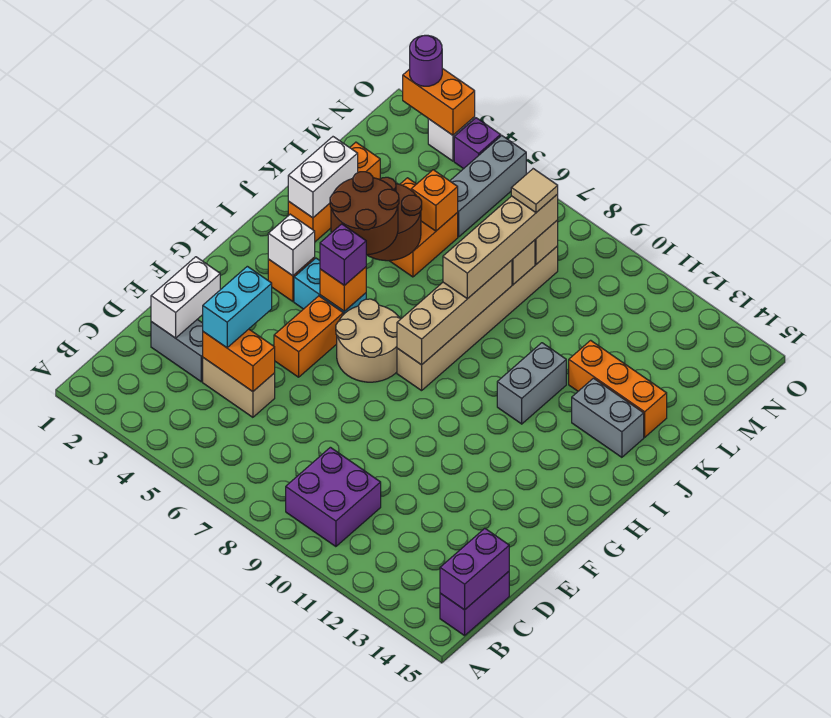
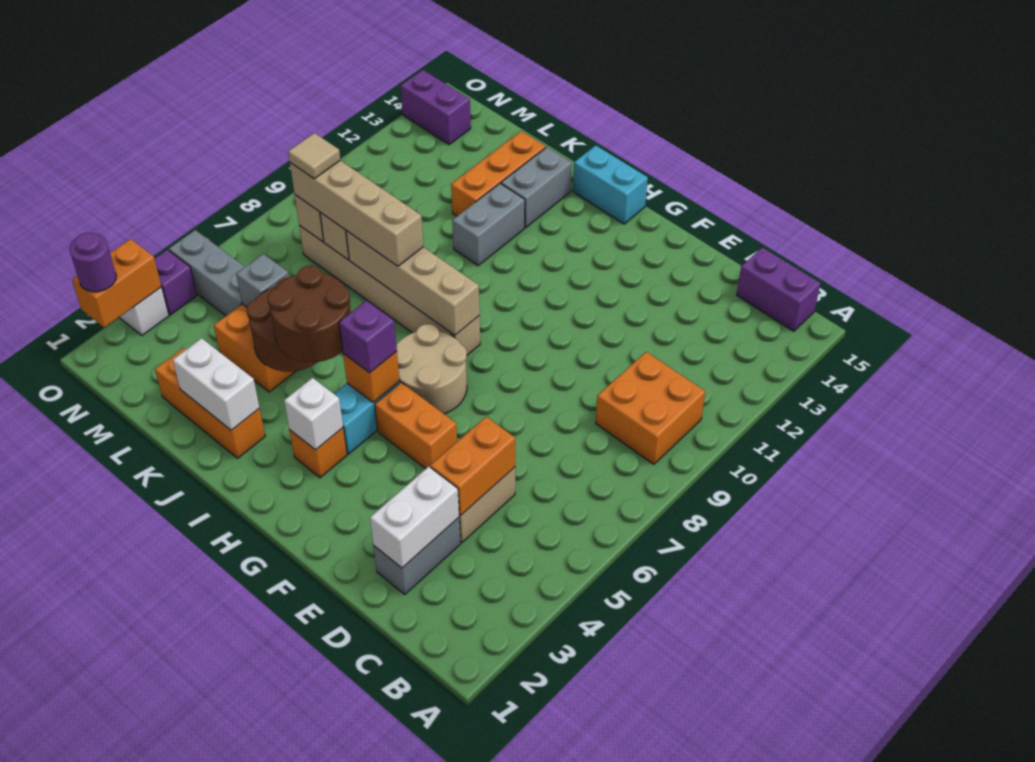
purple brick B9:C10 level 1 -> orange brick B9:C10 level 1
purple brick B15:C15 level 2 -> purple brick N14:O14 level 1
white brick D2:E2 level 2 -> white brick D2:D3 level 2
cyan brick D4:E4 level 3 -> cyan brick H15:I15 level 1
grey brick I11:J11 level 1 -> grey brick J11:J12 level 1
orange brick L5 level 2 -> grey brick L5 level 2

